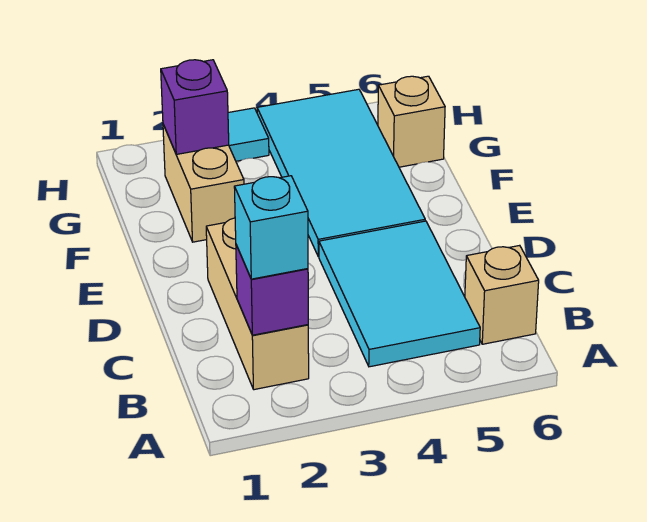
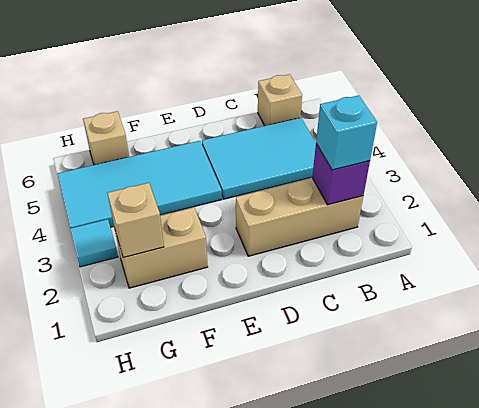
purple brick G2 level 2 -> tan brick G2 level 2

